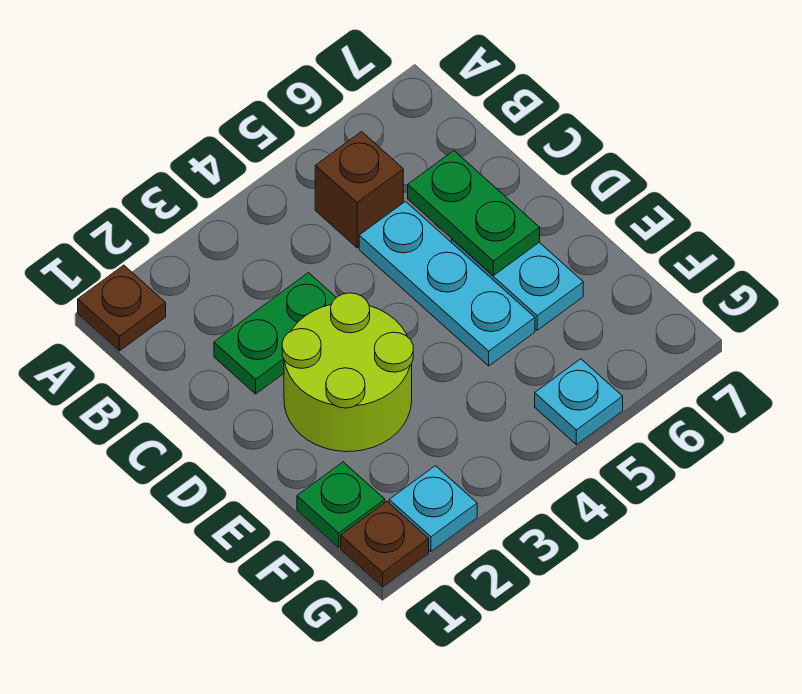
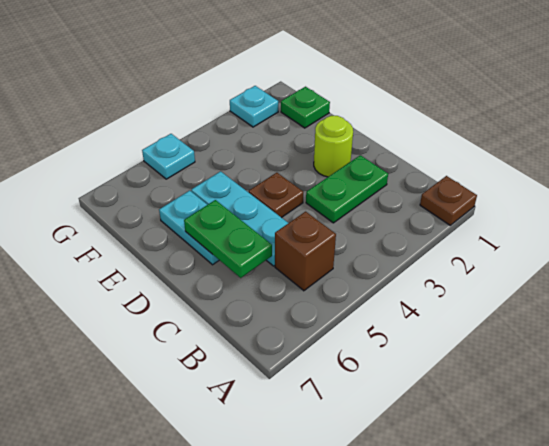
lime round brick D2:E3 level 1 -> lime round brick D2 level 1
brown plate G1 level 1 -> brown plate D4 level 1

